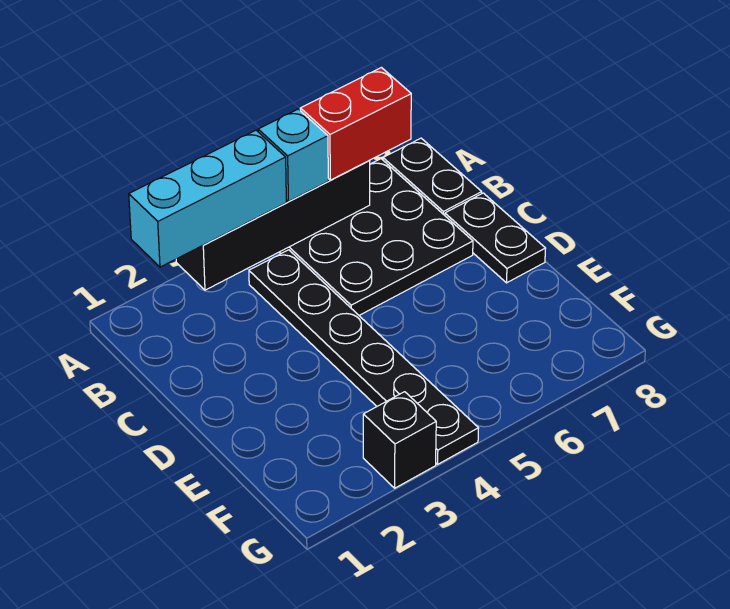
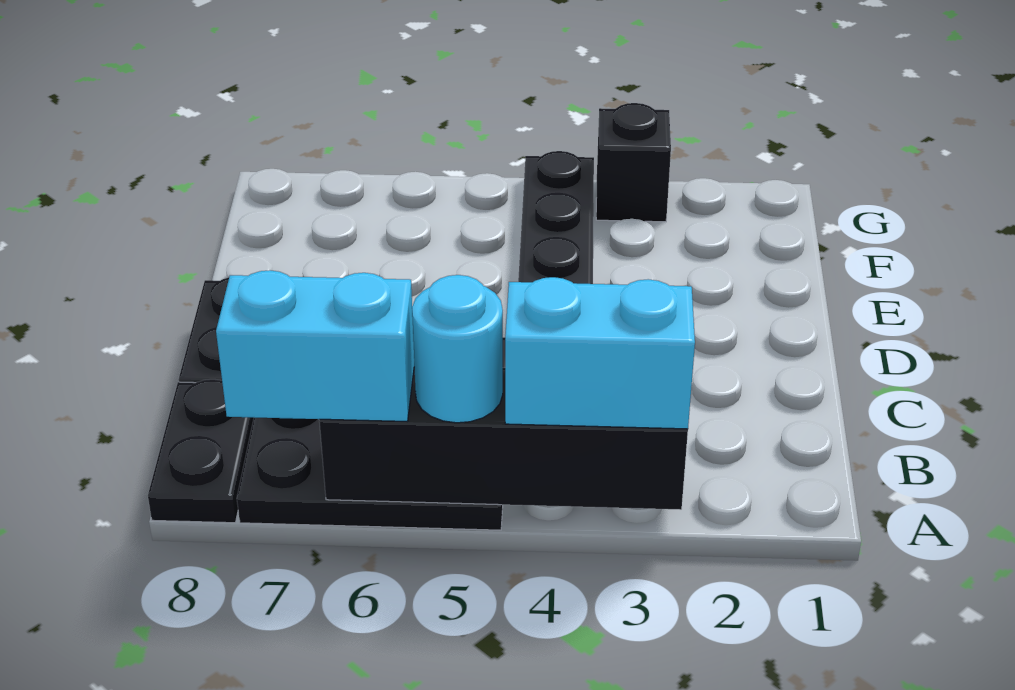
cyan brick A2:A4 level 3 -> cyan brick A3:A4 level 3
cyan brick A5 level 3 -> cyan round brick A5 level 3
red brick A6:A7 level 3 -> cyan brick A6:A7 level 3

